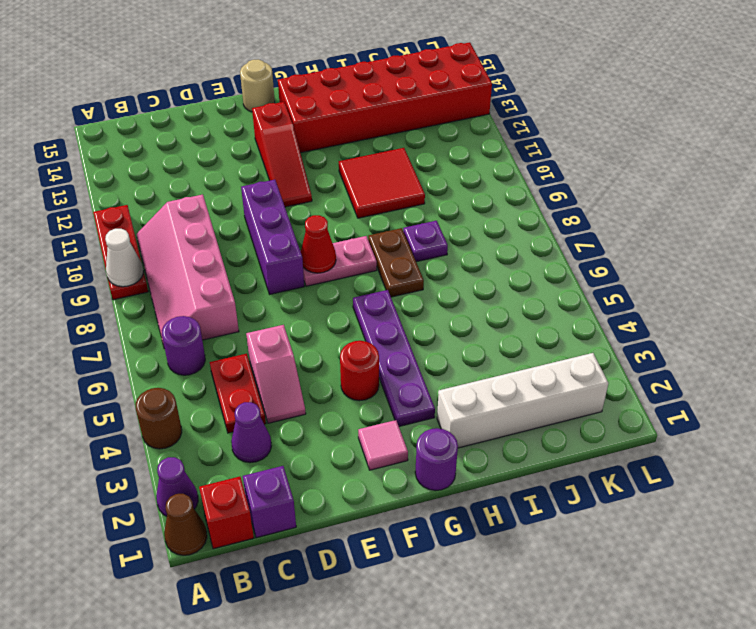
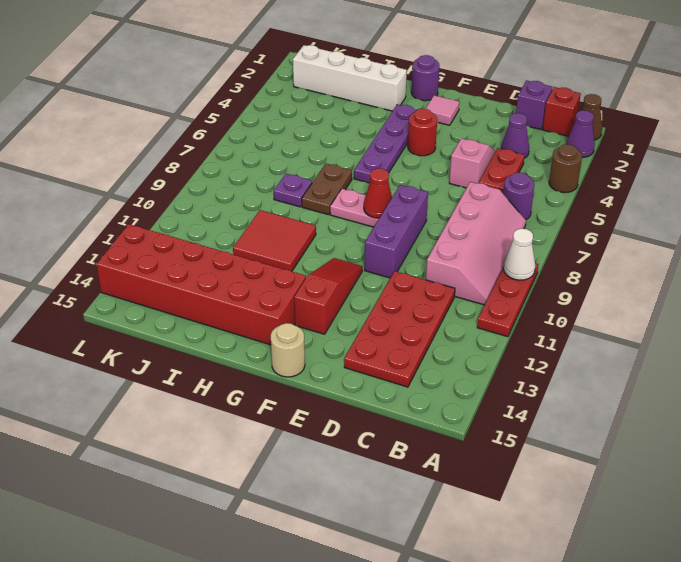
none -> red plate C11:D14 level 1

